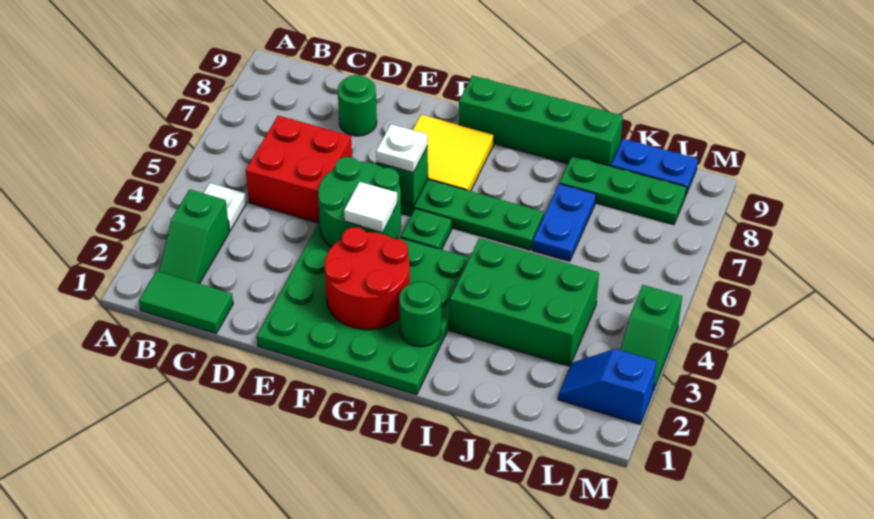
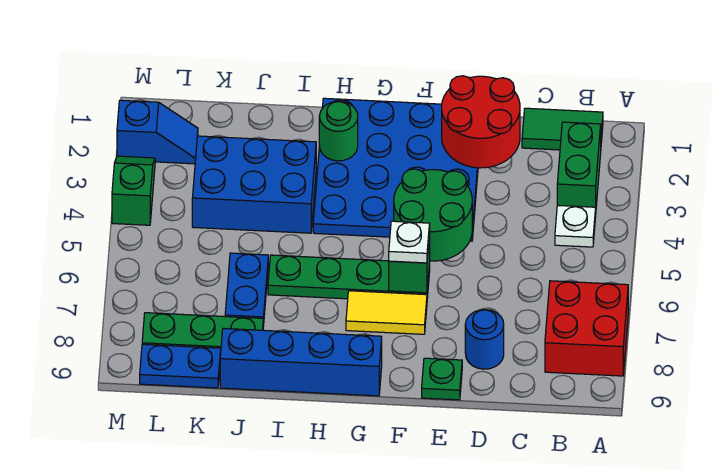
green slope B2:B3 level 1 top 3 -> green brick B2:B3 level 1
red brick C5:D6 level 1 -> red brick A7:B8 level 1
green round brick D8 level 1 -> blue round brick D8 level 1
green plate E1:H4 level 1 -> blue plate E1:H4 level 1
red round brick F2:G3 level 2 -> red round brick D1:E2 level 2
white tile F4 level 3 -> none
yellow tile F7:G8 level 1 -> yellow tile F7:G7 level 1
green plate G5 level 1 -> green plate E9 level 1
green brick G9:J9 level 1 -> blue brick G9:J9 level 1
green brick I3:K4 level 1 -> blue brick I3:K4 level 1

